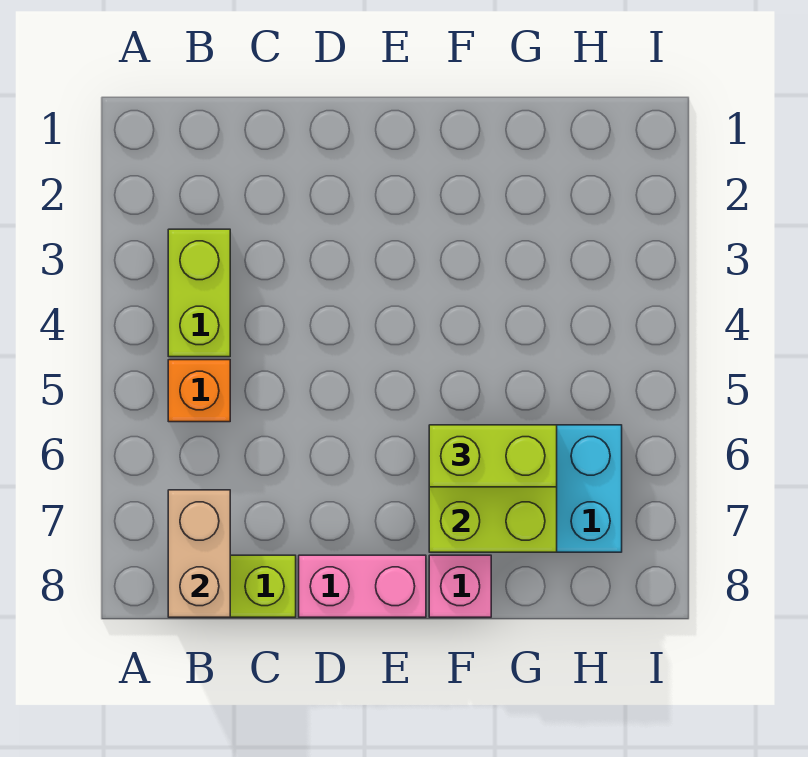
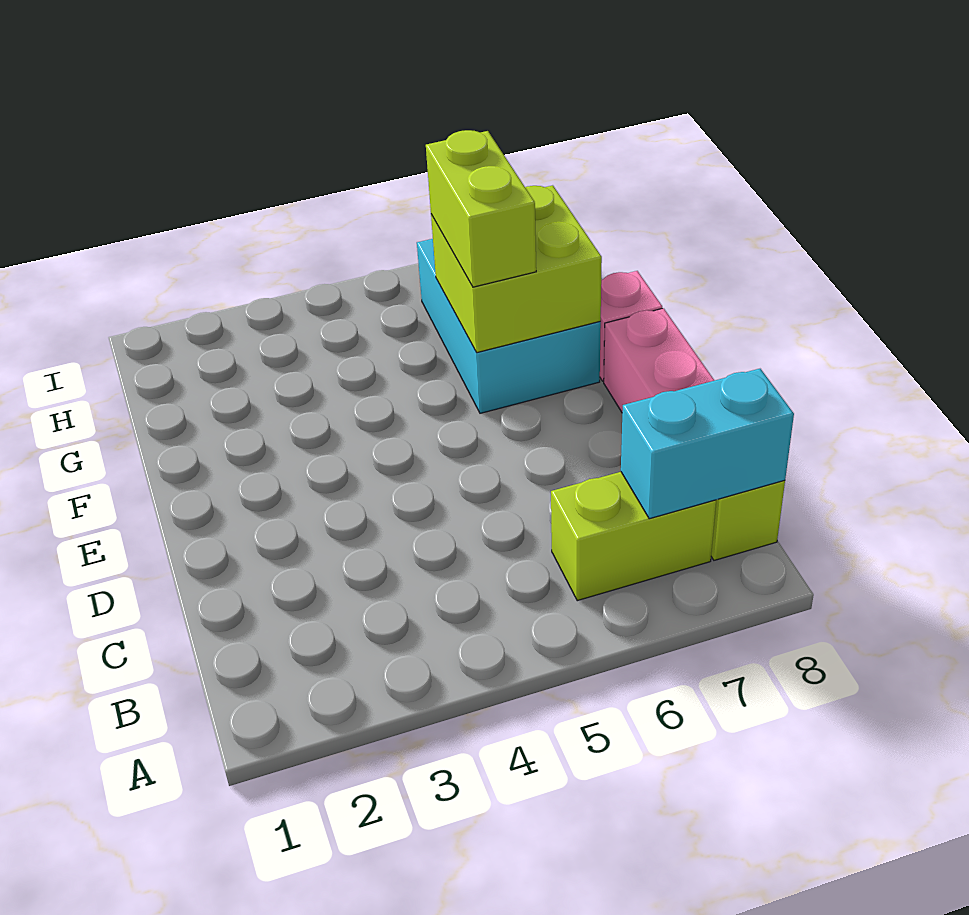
lime brick B3:B4 level 1 -> lime brick B6:B7 level 1
orange brick B5 level 1 -> none
tan brick B7:B8 level 2 -> cyan brick B7:B8 level 2

